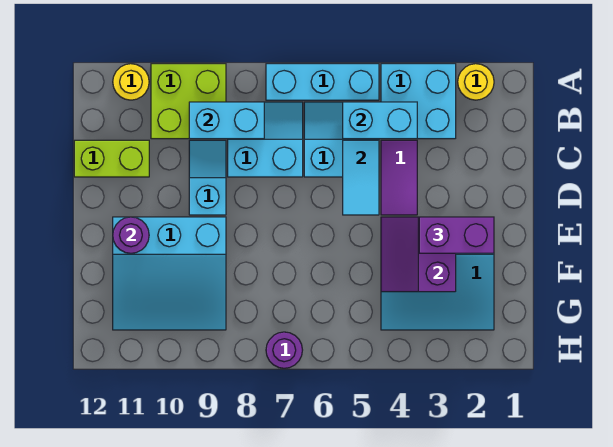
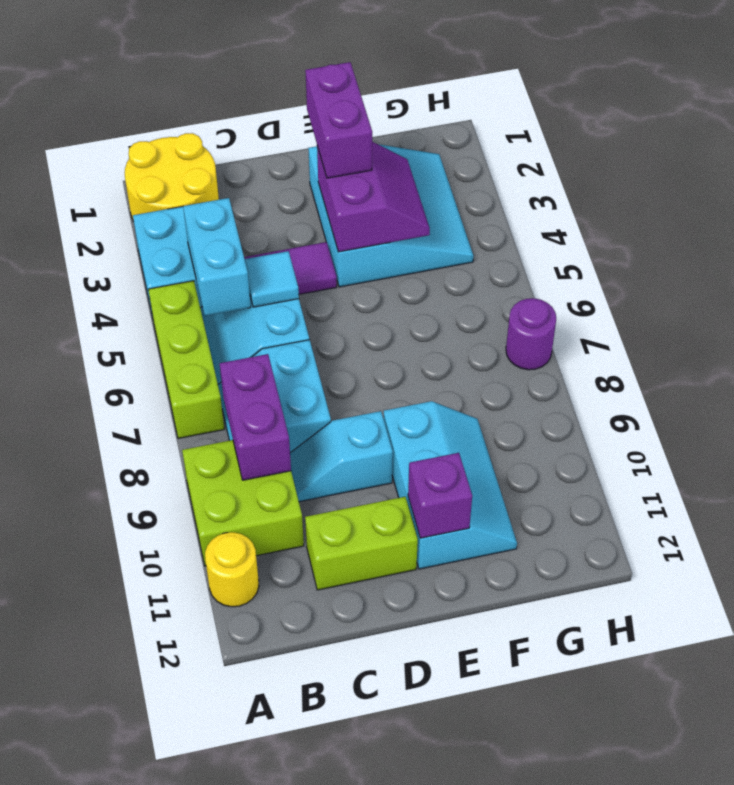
yellow round brick A2 level 1 -> yellow round brick A1:B2 level 1
cyan brick A5:A7 level 1 -> lime brick A5:A7 level 1
cyan brick B8:B9 level 2 -> purple brick B8:B9 level 2
cyan tile C5:D5 level 2 -> cyan tile C5 level 2
lime brick C11:C12 level 1 -> lime brick C11:D11 level 1
purple slope E3:F4 level 2 top 3 -> purple slope E3:F4 level 2 top E
cyan slope E9:G11 level 1 top E -> cyan slope E9:F11 level 1 top E
purple round brick E11 level 2 -> purple brick E11 level 2

